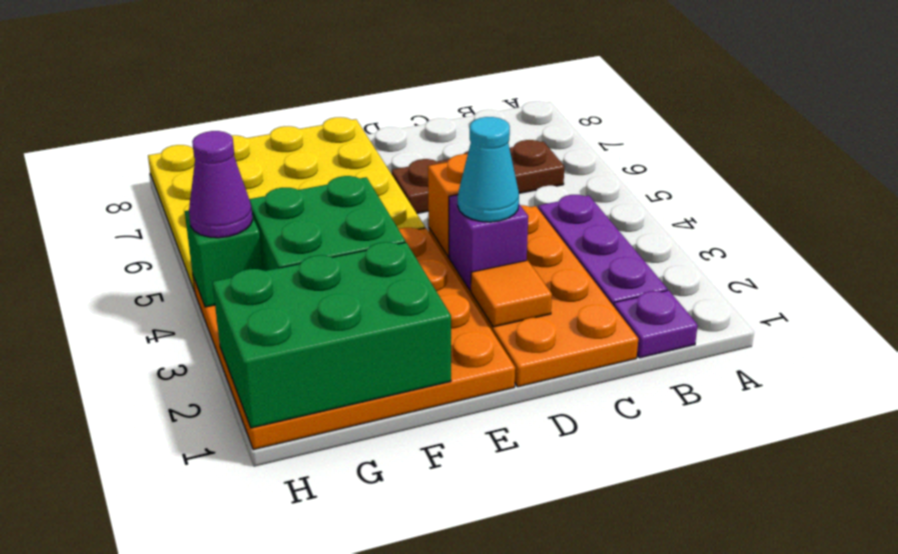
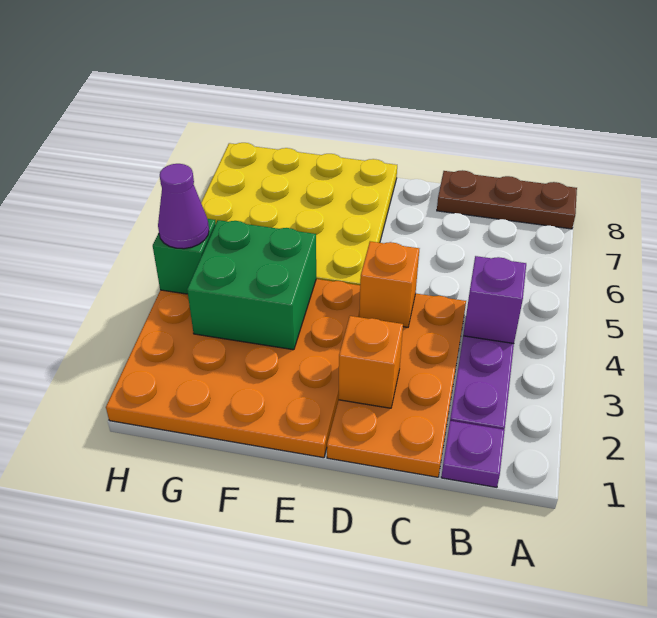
brown plate B6:D6 level 1 -> brown plate A8:C8 level 1
orange tile D2 level 2 -> orange brick D2 level 2
purple brick D3 level 2 -> purple brick B4 level 2
cyan cone D3 level 3 -> none
green brick F1:H2 level 2 -> none

